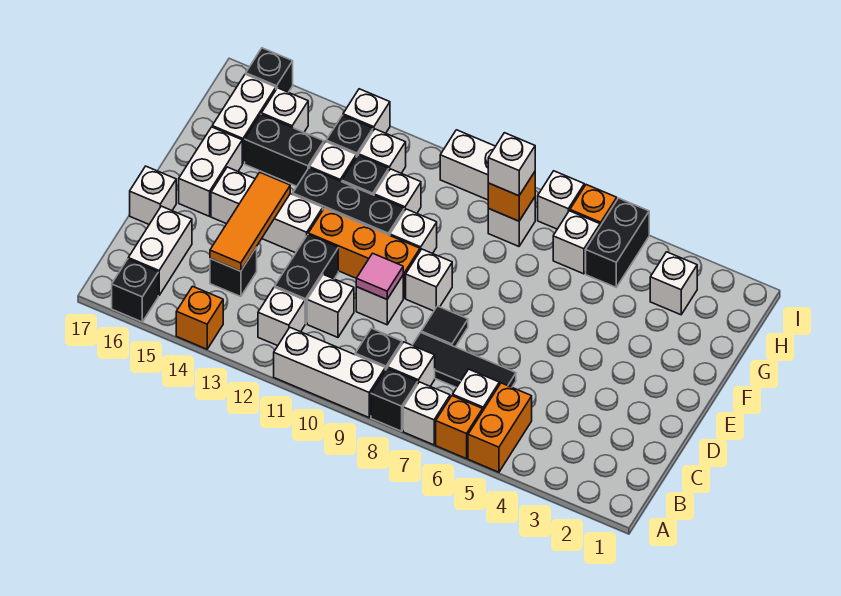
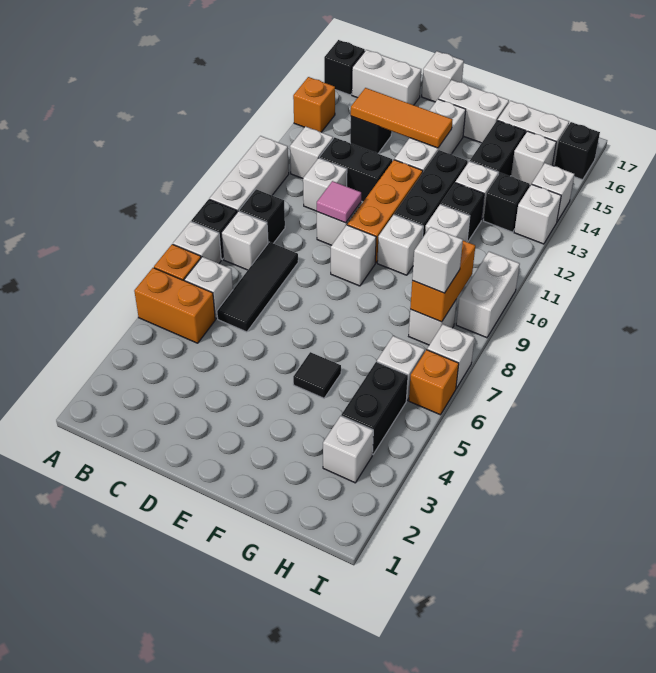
black tile D8 level 1 -> black tile F5 level 1
black brick H5:I5 level 1 -> black brick H4:H5 level 1
orange brick H8 level 2 -> orange brick H8:H9 level 2
white brick H12 level 1 -> white brick I14 level 1

